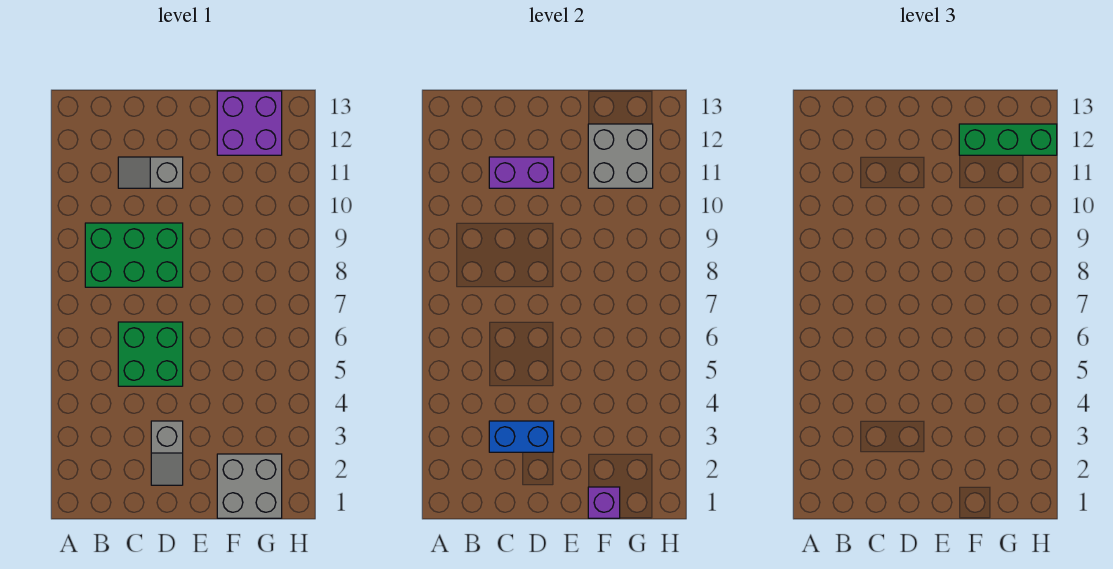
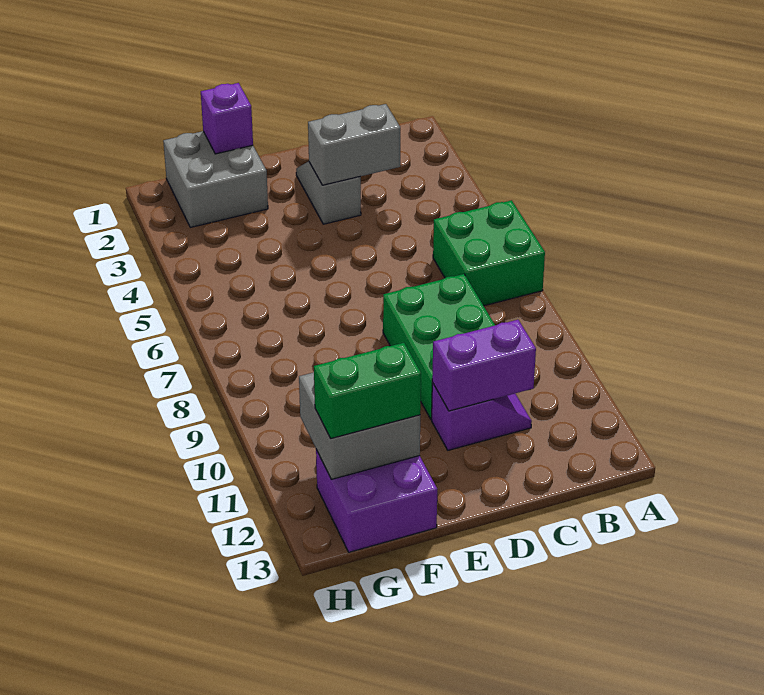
green brick B8:D9 level 1 -> green brick C8:D10 level 1
blue brick C3:D3 level 2 -> grey brick C3:D3 level 2
green brick C5:D6 level 1 -> green brick A6:B7 level 1
grey slope C11:D11 level 1 top D -> purple slope C11:D11 level 1 top D
green brick F12:H12 level 3 -> green brick F12:G12 level 3

